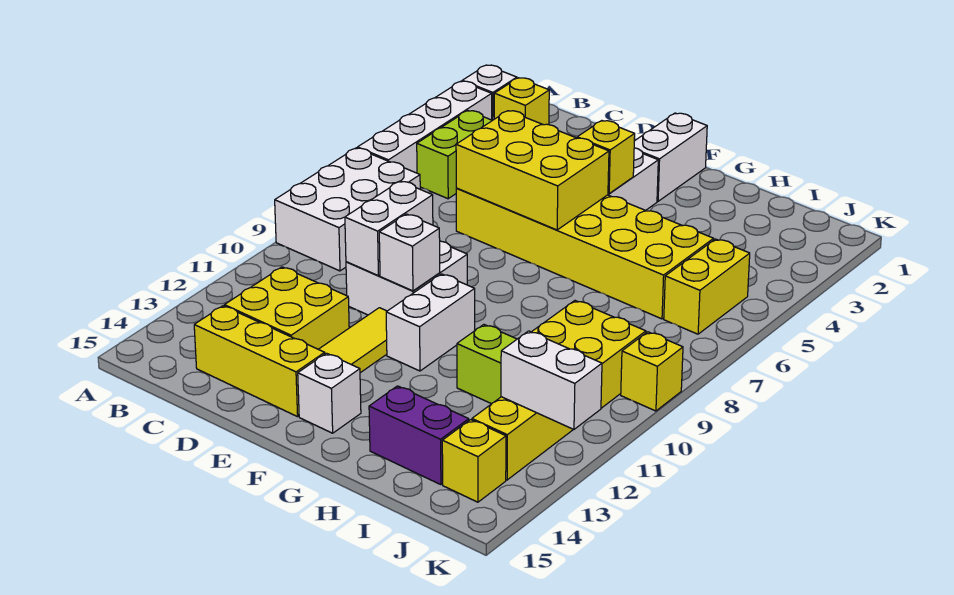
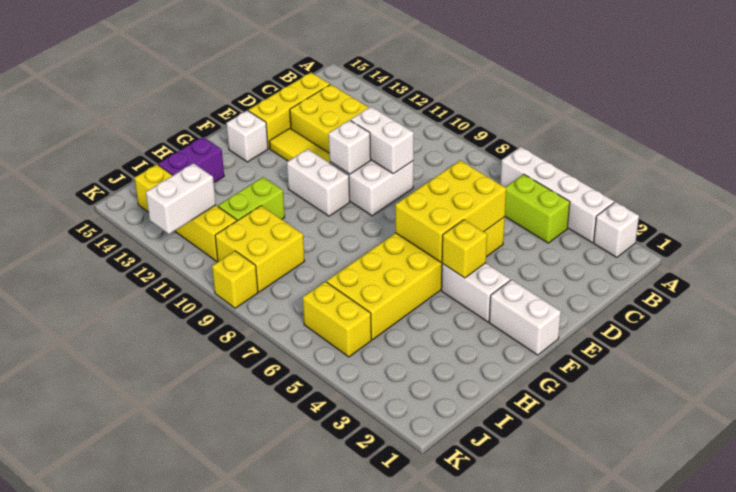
white brick A7:B9 level 1 -> none
yellow brick B2 level 1 -> none

